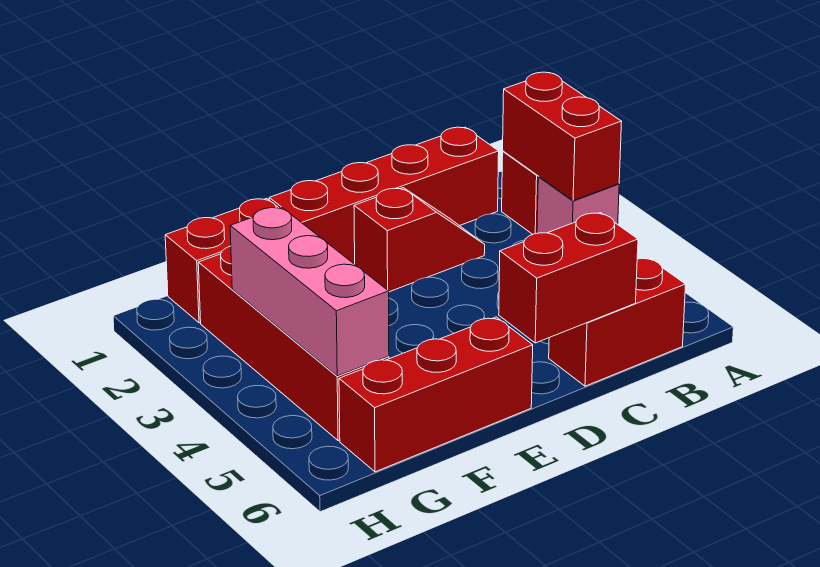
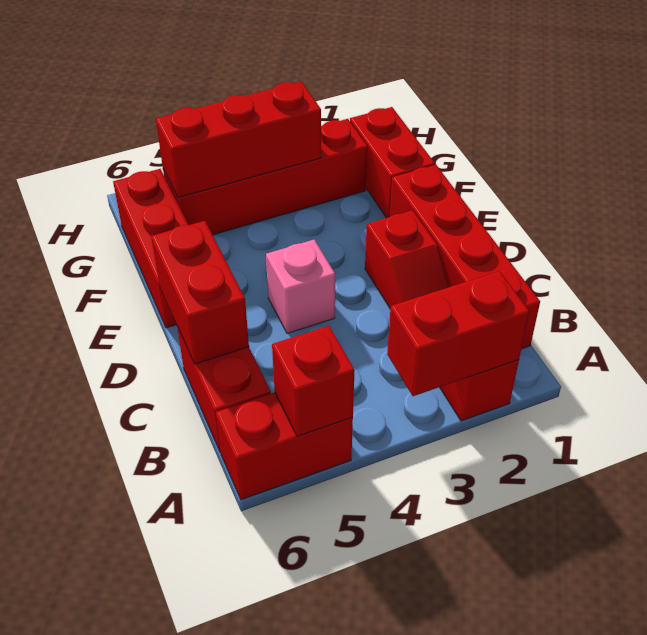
pink brick A3 level 1 -> pink brick D4 level 1
none -> red brick A5:A6 level 1
none -> red brick A5 level 2
pink brick G3:G5 level 2 -> red brick G3:G5 level 2

